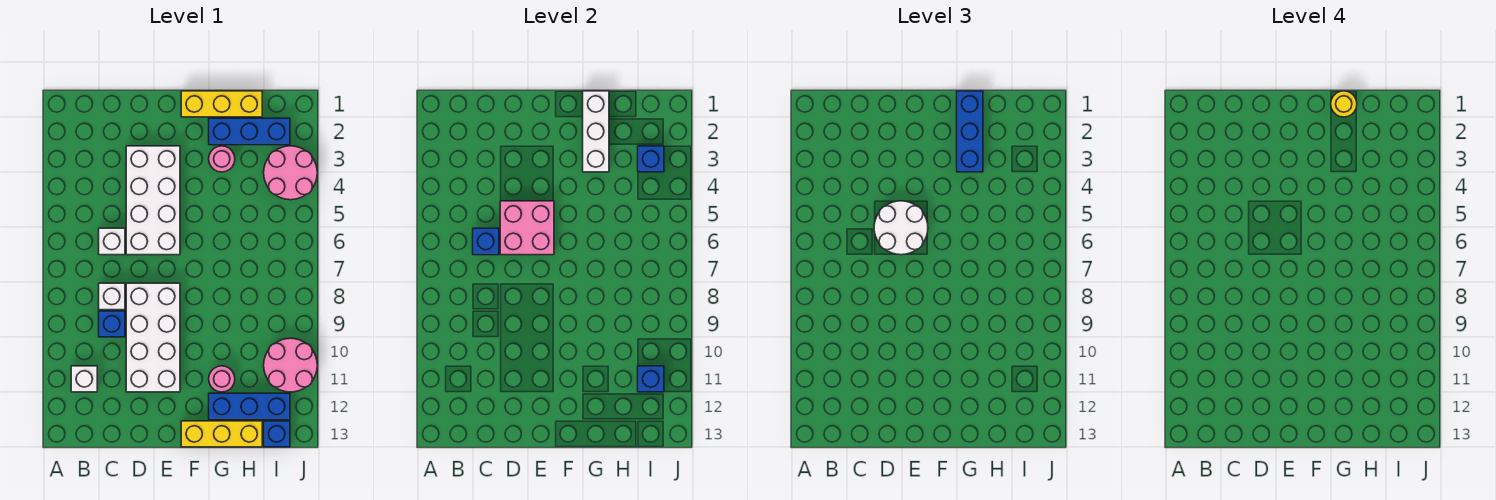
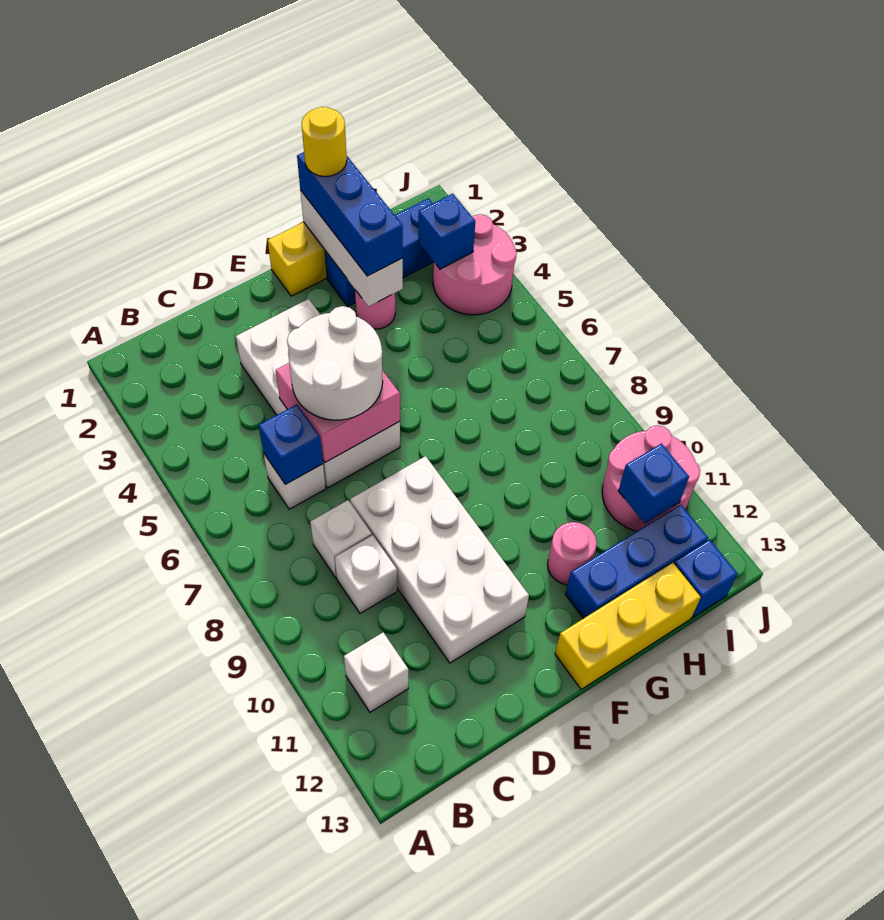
blue brick C9 level 1 -> white brick C9 level 1

